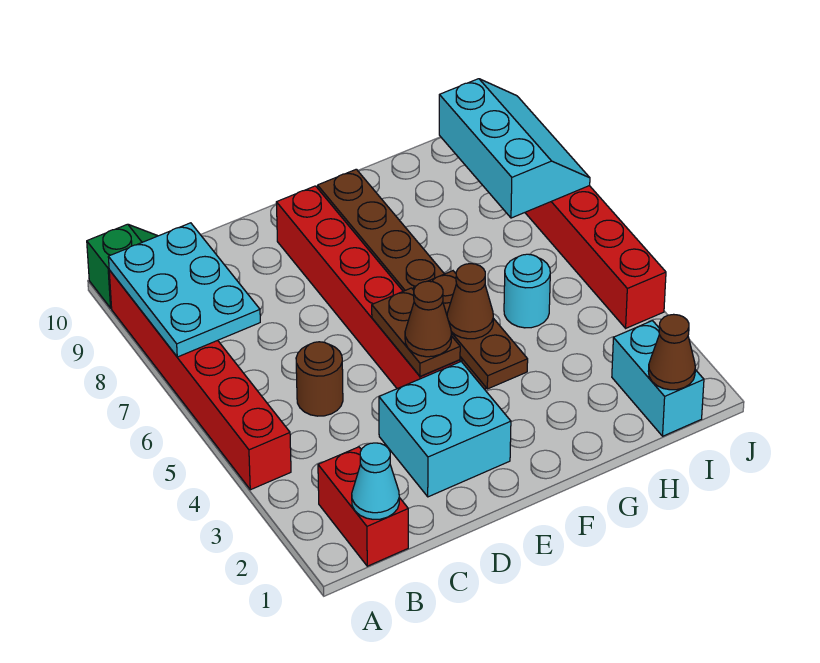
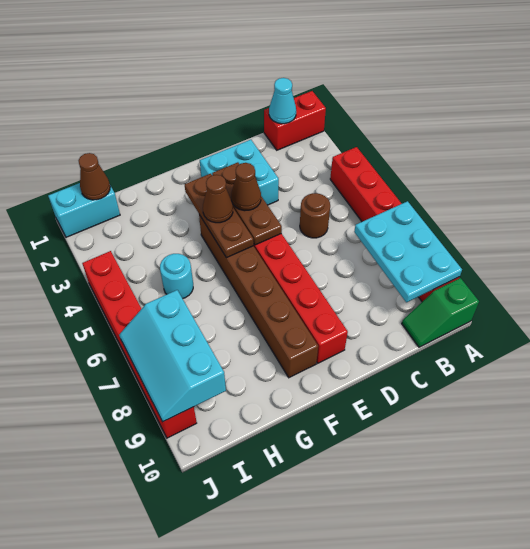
red brick B1:B2 level 1 -> red brick A1:B1 level 1
brown plate E4:E5 level 2 -> brown plate E3:E5 level 2
cyan brick I1:I2 level 1 -> cyan brick I1:J1 level 1

